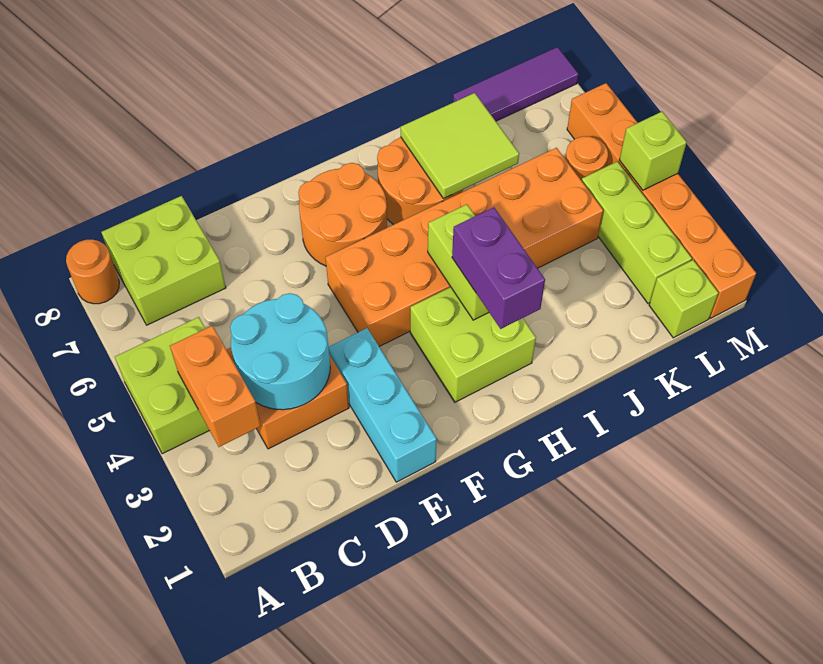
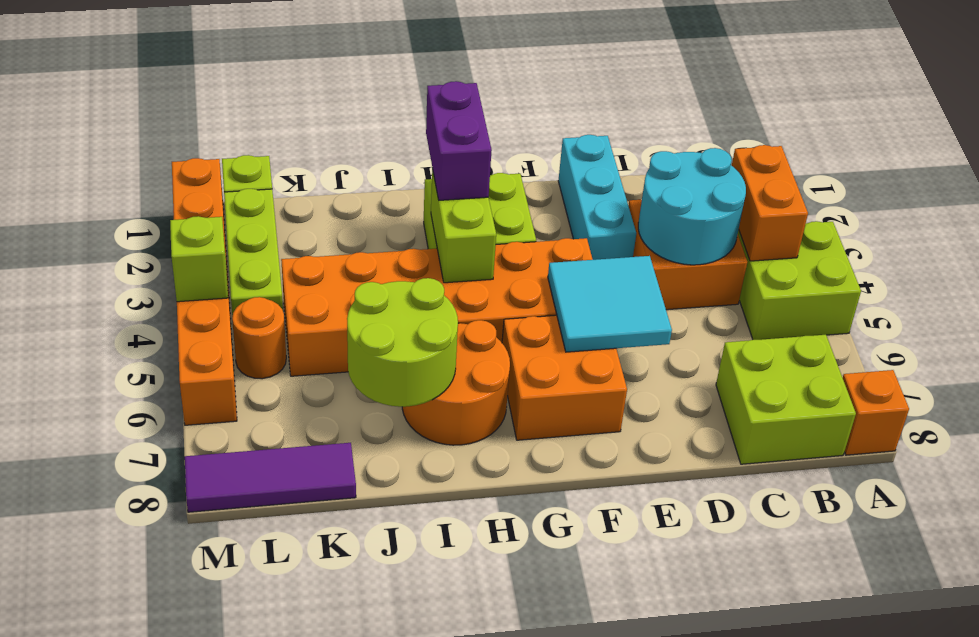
orange round brick A8 level 1 -> orange brick A8 level 1
none -> cyan tile E5:F6 level 2
orange round brick F6:G7 level 1 -> orange brick F6:G7 level 1
lime tile I6:J7 level 2 -> lime round brick I6:J7 level 2

